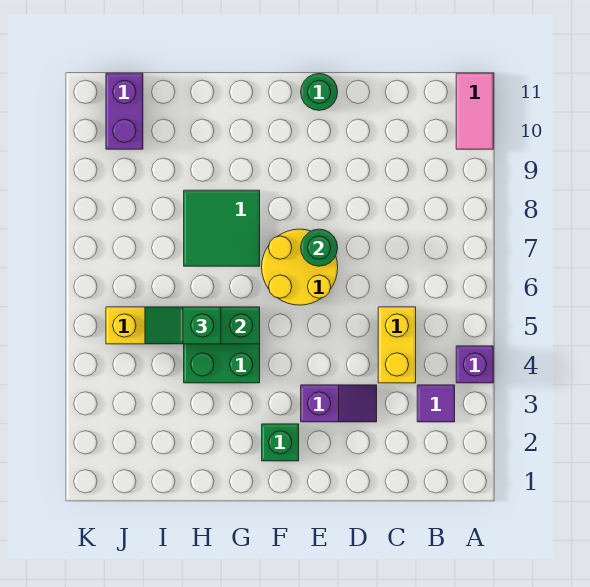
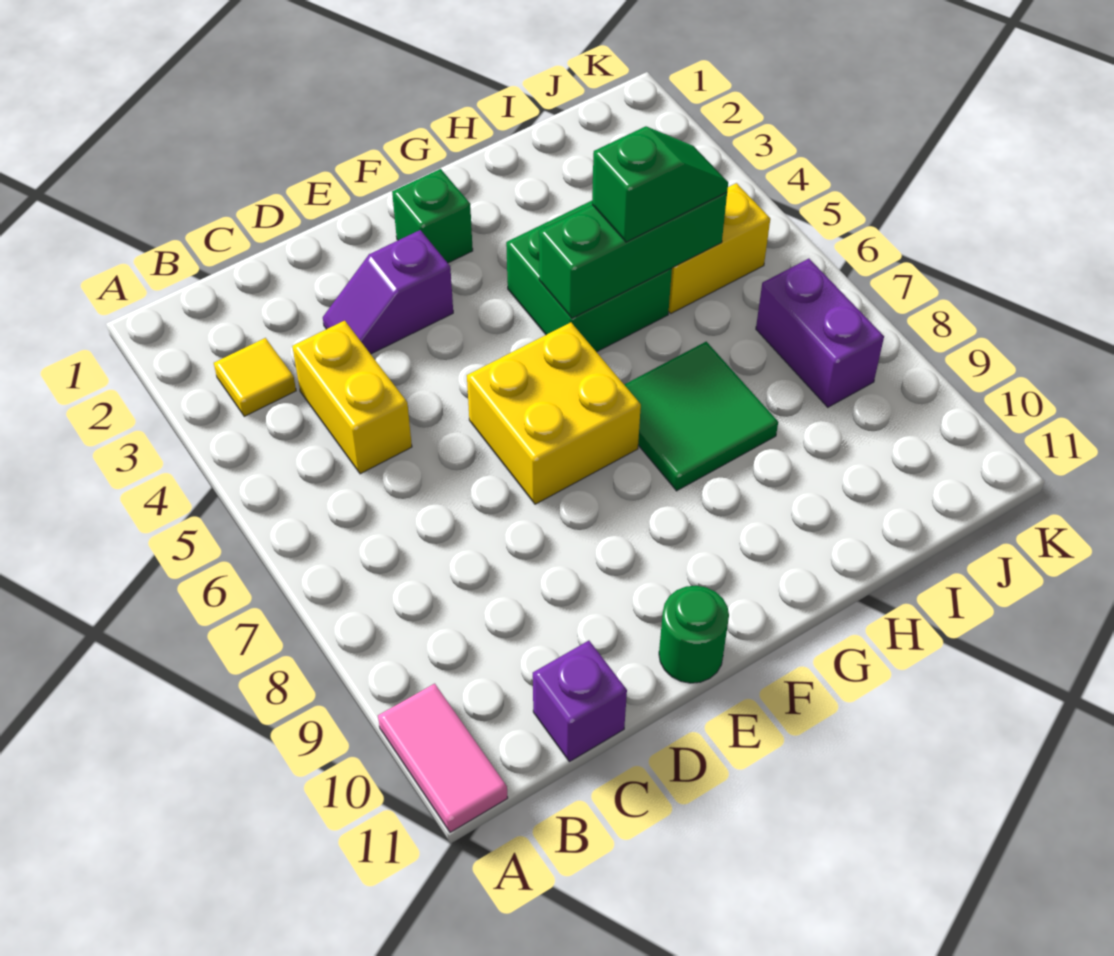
purple brick A4 level 1 -> purple brick C11 level 1
purple tile B3 level 1 -> yellow tile B3 level 1
yellow round brick E6:F7 level 1 -> yellow brick E6:F7 level 1
green round brick E7 level 2 -> none
purple brick J10:J11 level 1 -> purple brick J7:J8 level 1

